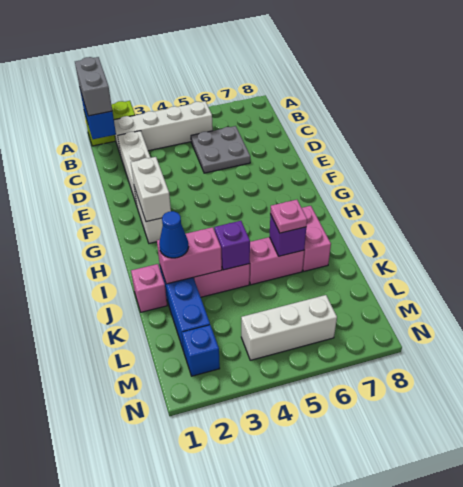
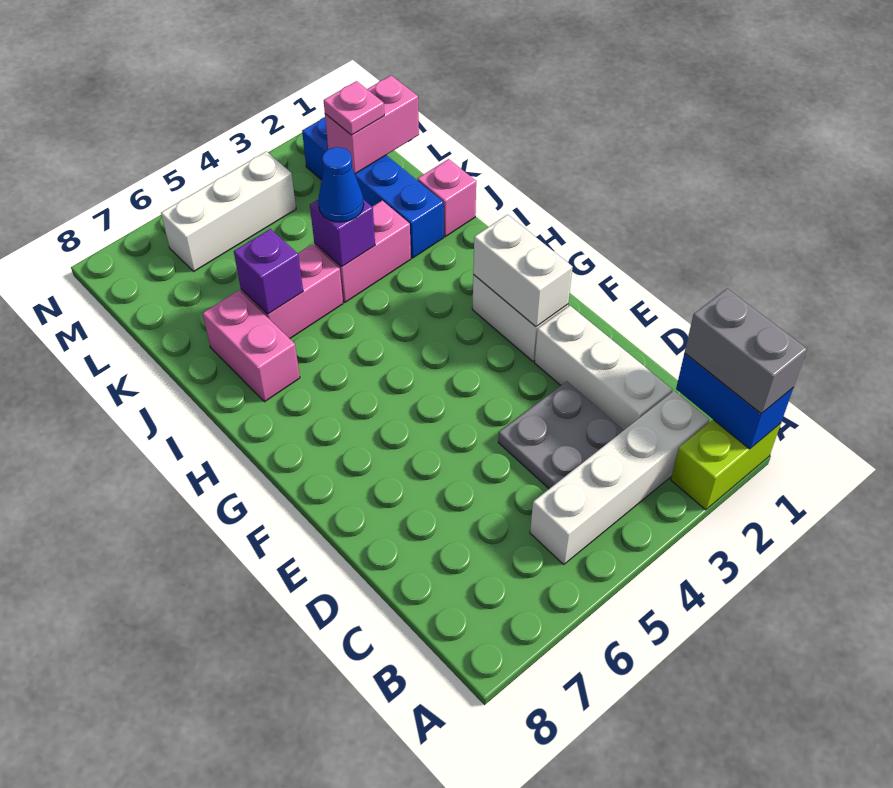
grey plate C5:D6 level 1 -> grey plate C3:D4 level 1
pink brick J2:J3 level 2 -> pink brick L1:L2 level 2
blue cone J2 level 3 -> blue cone J4 level 3
pink plate J6 level 3 -> pink plate L2 level 3

